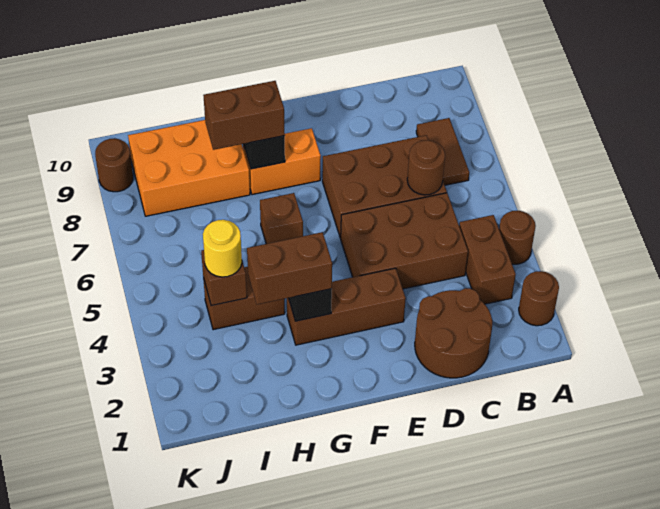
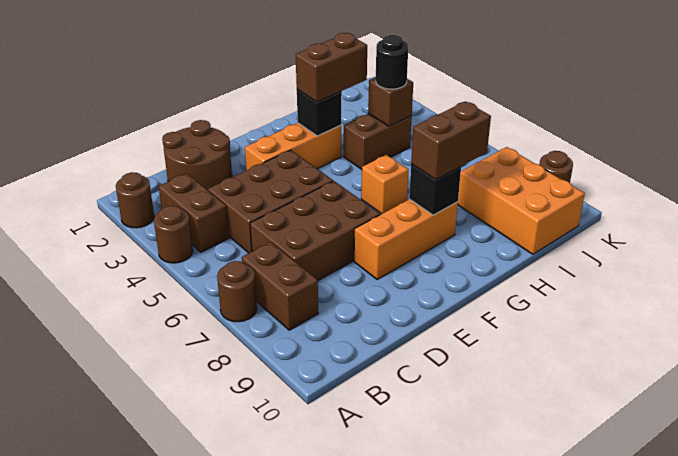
brown tile B7:B8 level 1 -> brown brick B7:B8 level 1
brown round brick C6 level 2 -> brown round brick A7 level 1
brown brick E3:G3 level 1 -> orange brick E3:G3 level 1
orange brick F8:G8 level 1 -> orange brick E8:G8 level 1
brown brick G6 level 1 -> orange brick G6 level 1
orange brick H8:J9 level 1 -> orange brick I8:J10 level 1
yellow round brick I4 level 3 -> black round brick I4 level 3

